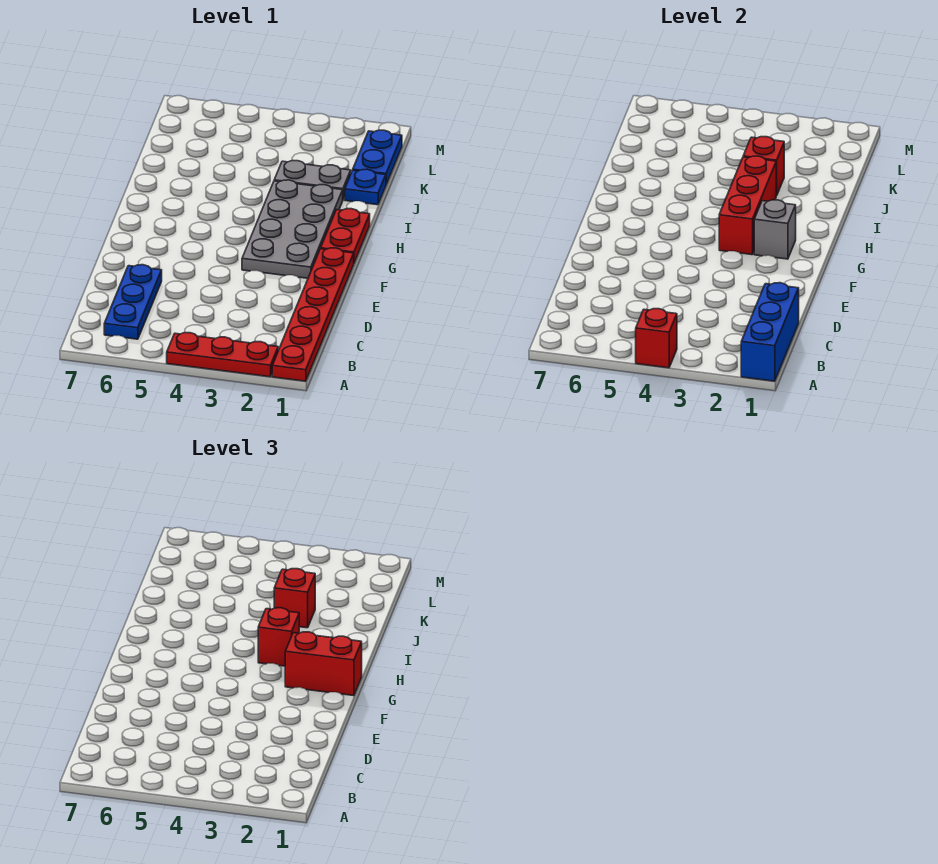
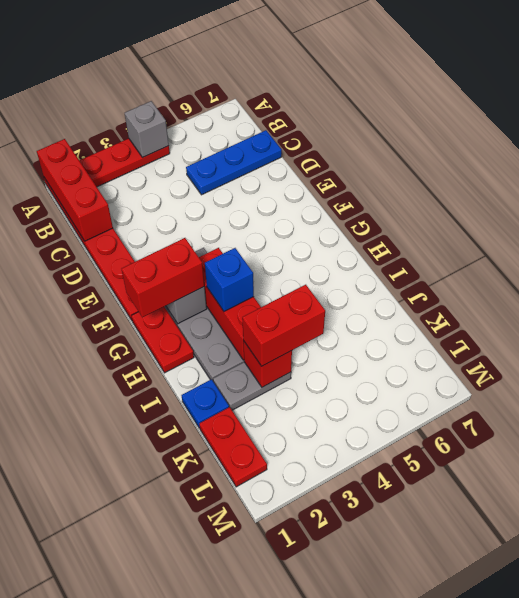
blue brick A1:C1 level 2 -> red brick A1:C1 level 2
red brick A4 level 2 -> grey brick A4 level 2
blue plate B6:D6 level 1 -> blue plate C5:C7 level 1
red brick H3 level 3 -> blue brick H3 level 3
red brick J3 level 3 -> red brick J3:J4 level 3
blue plate K1:L1 level 1 -> red plate K1:L1 level 1

